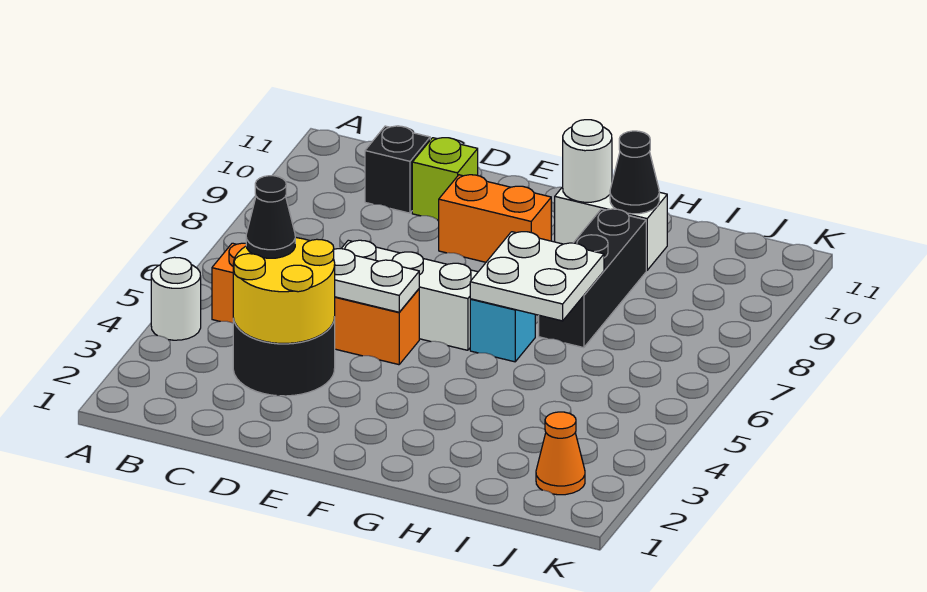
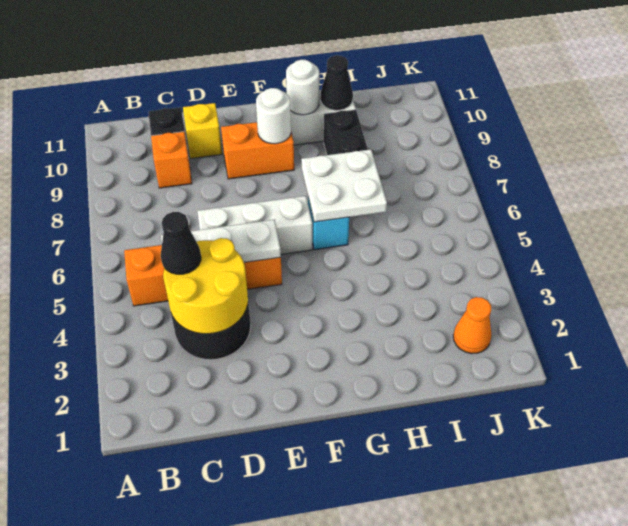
white round brick A4 level 1 -> white round brick F9 level 2
none -> orange brick C9 level 1
lime brick D10 level 1 -> yellow brick D10 level 1

